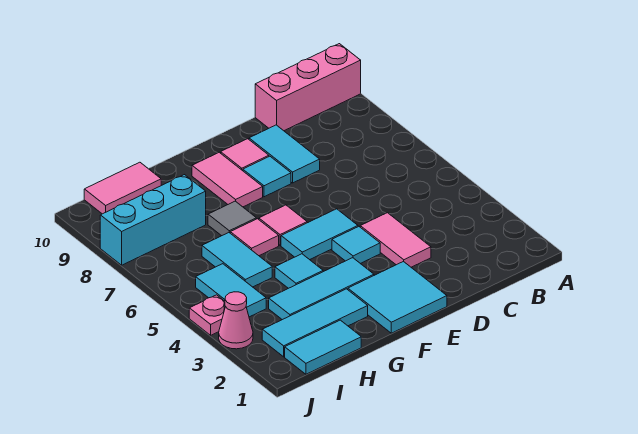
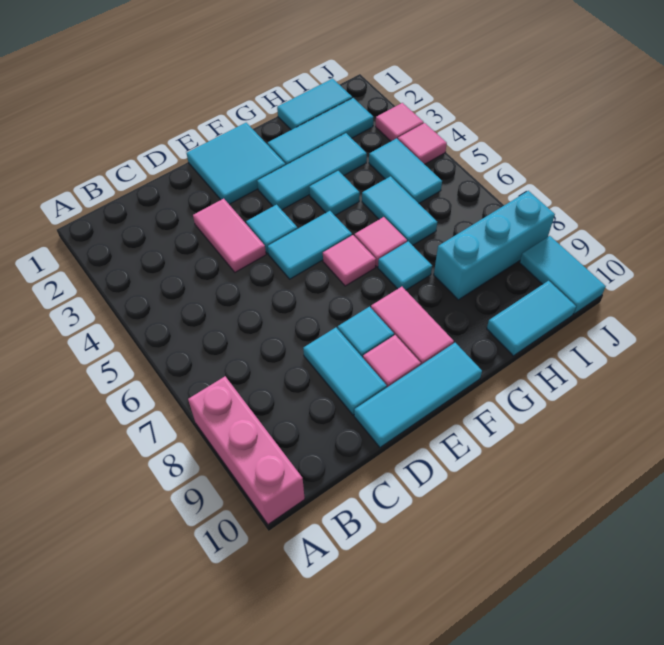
pink brick A10:C10 level 1 -> pink brick A8:A10 level 1
none -> cyan tile D10:F10 level 1
grey tile G7 level 1 -> cyan tile G7 level 1
pink tile H10:I10 level 1 -> cyan tile H10:I10 level 1
pink cone J3 level 1 -> pink tile J3 level 1
pink plate J4 level 1 -> pink tile J4 level 1
none -> cyan tile J9:J10 level 1

